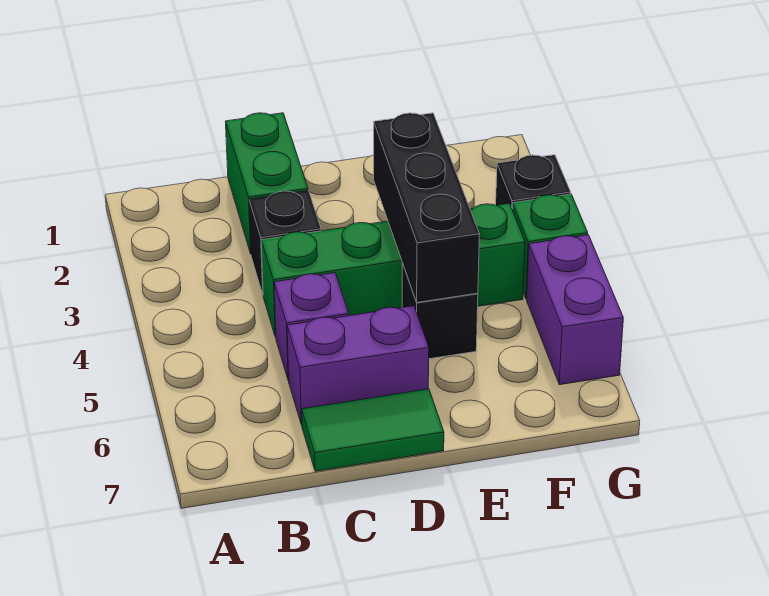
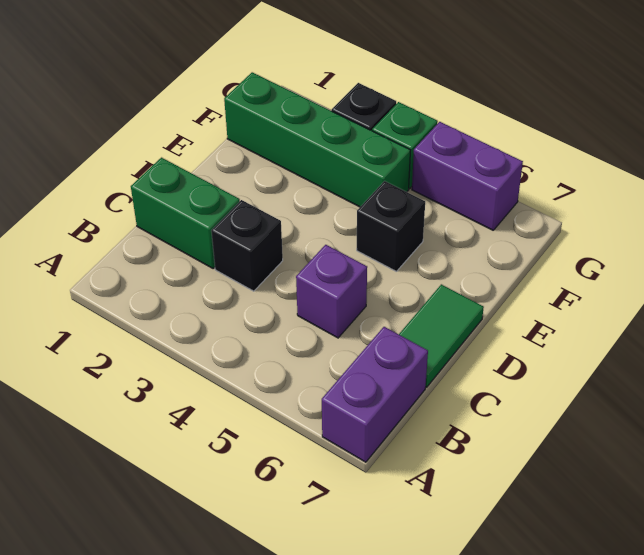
green brick C4:F4 level 1 -> green brick F1:F4 level 1
purple brick C6:D6 level 1 -> purple brick A7:B7 level 1
black brick E3:E5 level 2 -> none

